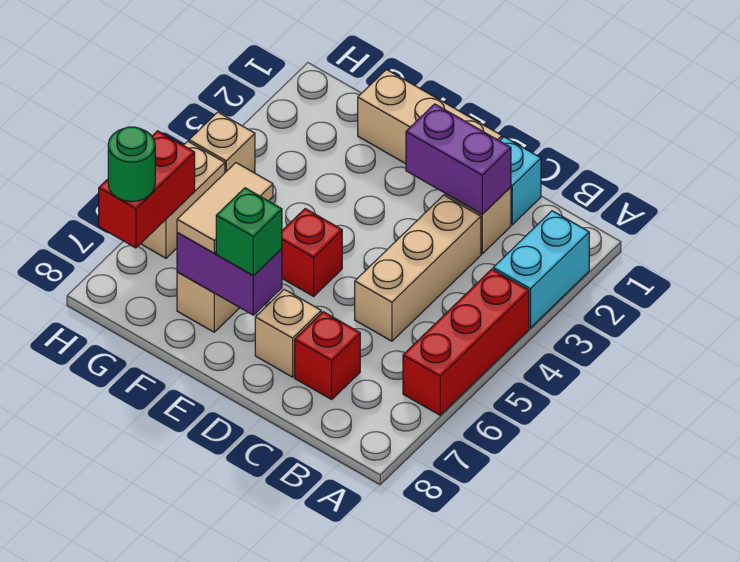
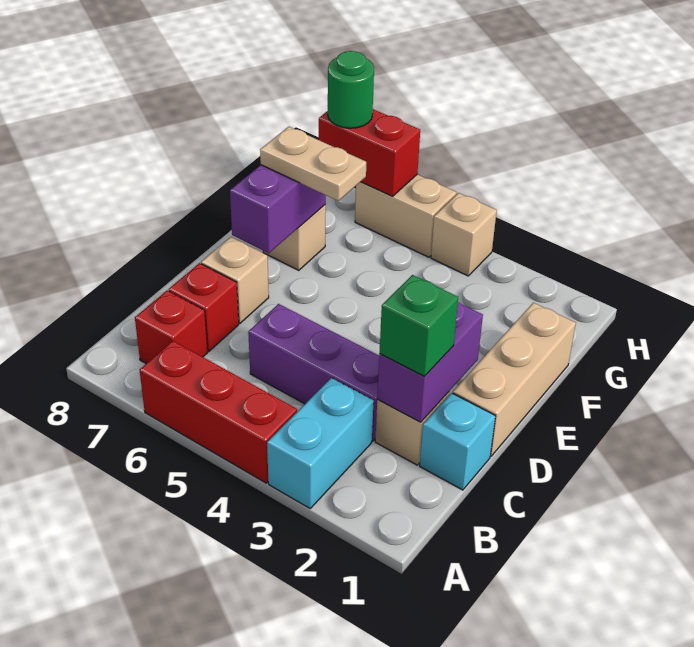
cyan brick A2:A3 level 1 -> cyan brick A3:B3 level 1
tan brick C3:C5 level 1 -> purple brick C3:C5 level 1
red brick E5 level 1 -> red brick B7 level 1
green brick E7 level 3 -> green brick C2 level 3
tan tile F6:F7 level 3 -> tan plate F6:F7 level 3

